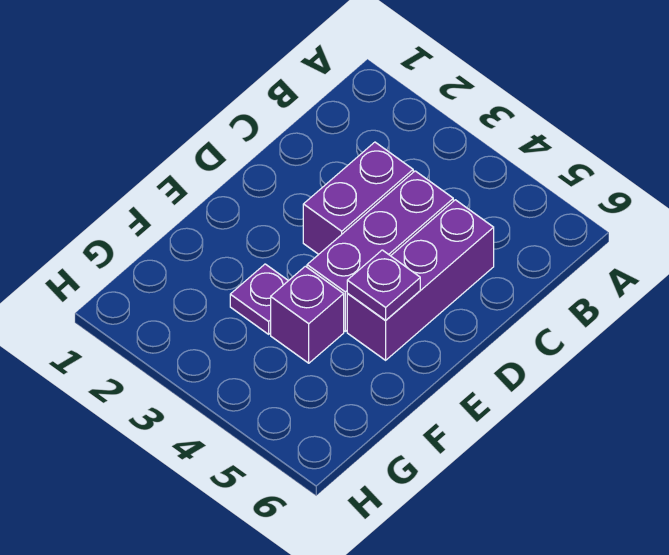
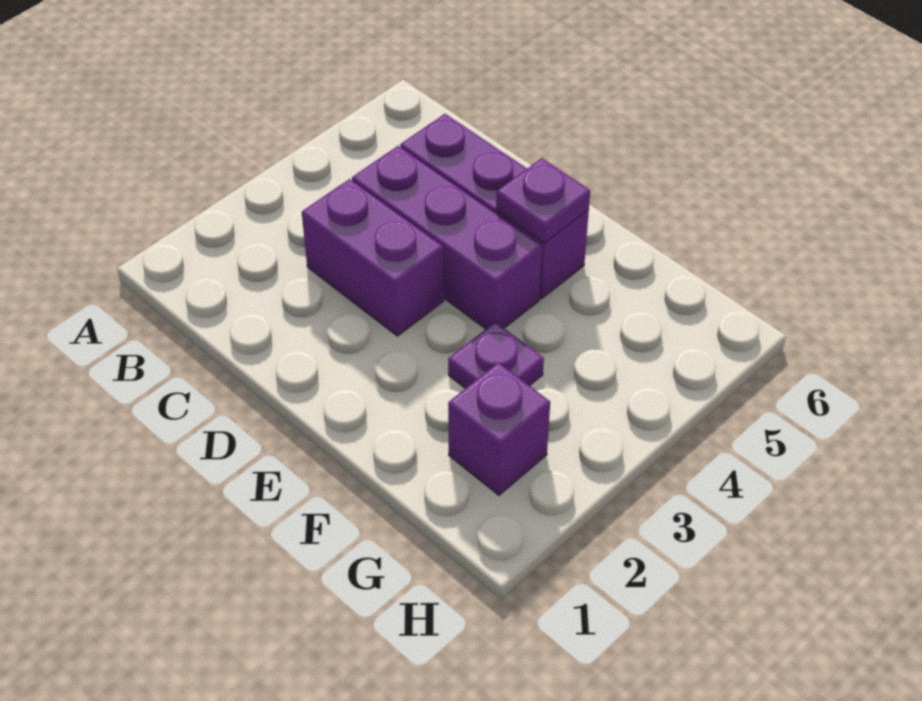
purple brick F4 level 1 -> purple brick G2 level 1

